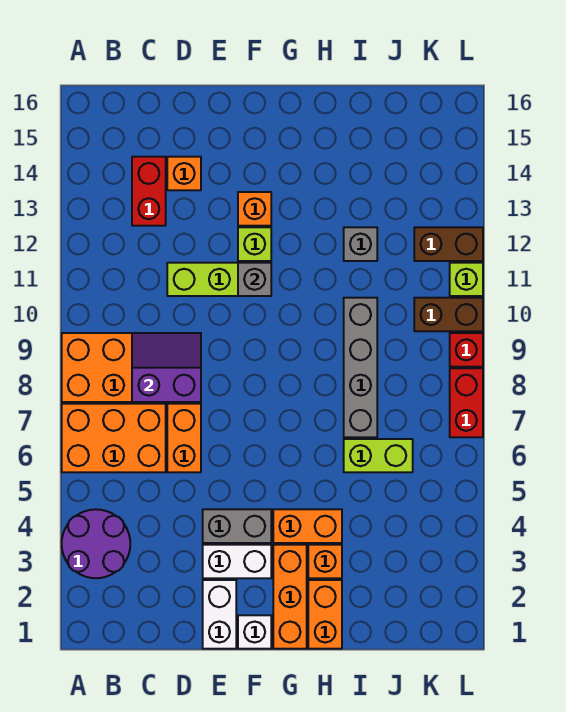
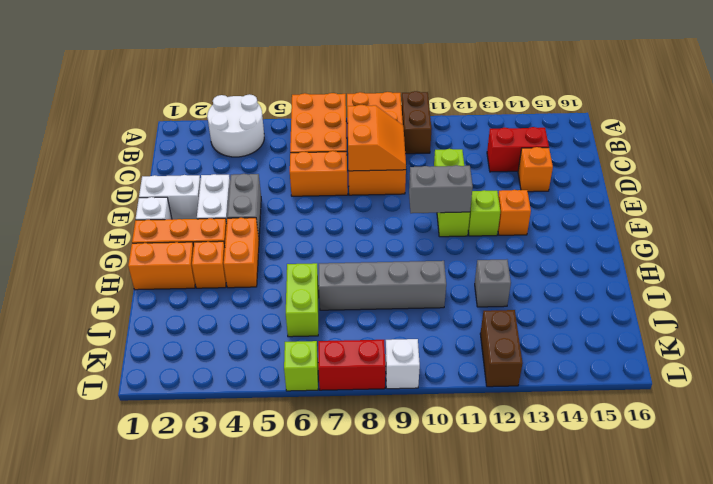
purple round brick A3:B4 level 1 -> white round brick A3:B4 level 1
purple slope C8:D9 level 2 top 8 -> orange slope C8:D9 level 2 top 8
grey brick F11 level 2 -> grey brick F10:F11 level 2
brown brick K10:L10 level 1 -> brown brick A10:B10 level 1
red brick L9 level 1 -> white brick L9 level 1
lime brick L11 level 1 -> lime brick L6 level 1

